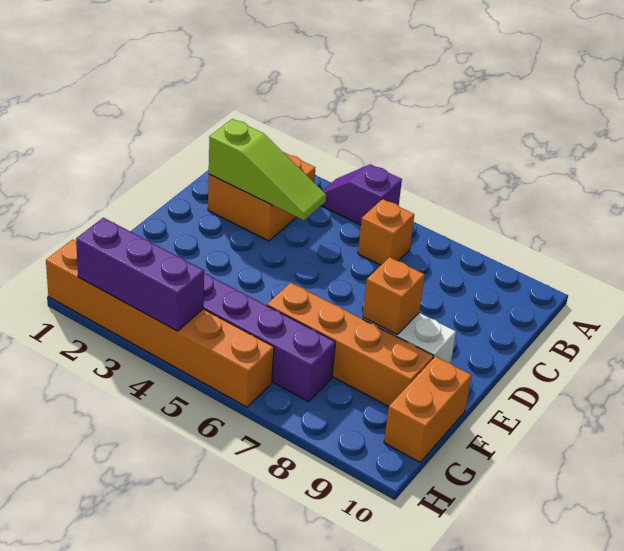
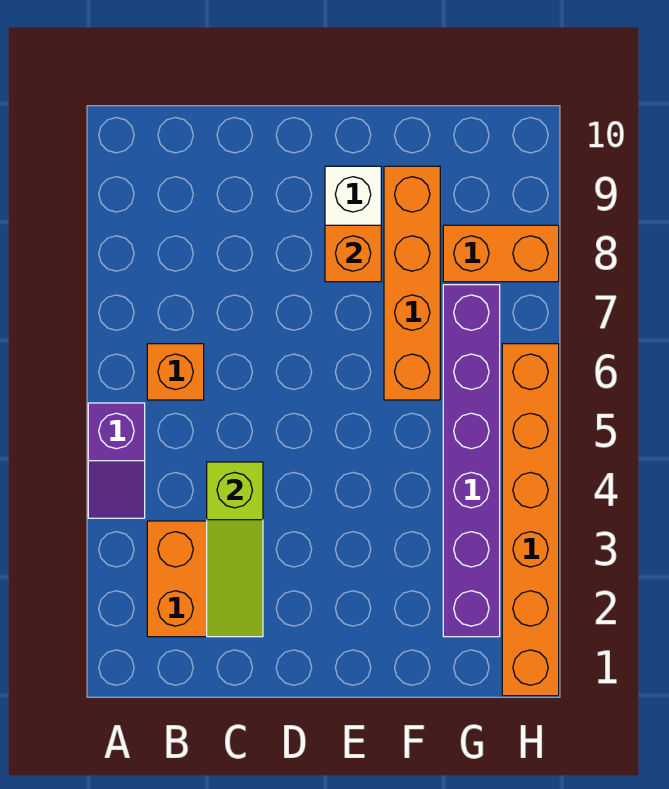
lime slope C2:C4 level 2 top 2 -> lime slope C2:C4 level 2 top 4
orange brick F10:G10 level 1 -> orange brick G8:H8 level 1
purple brick H2:H4 level 2 -> none

